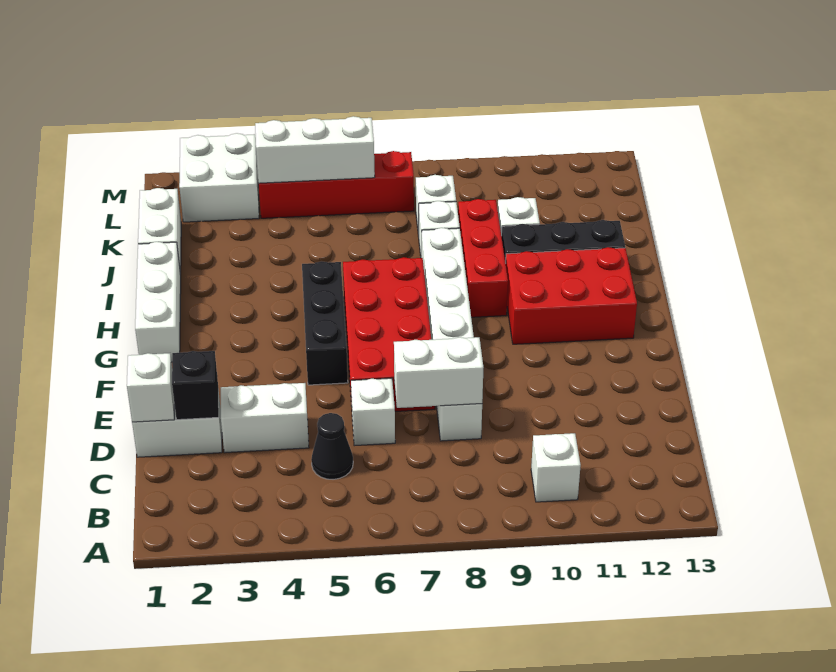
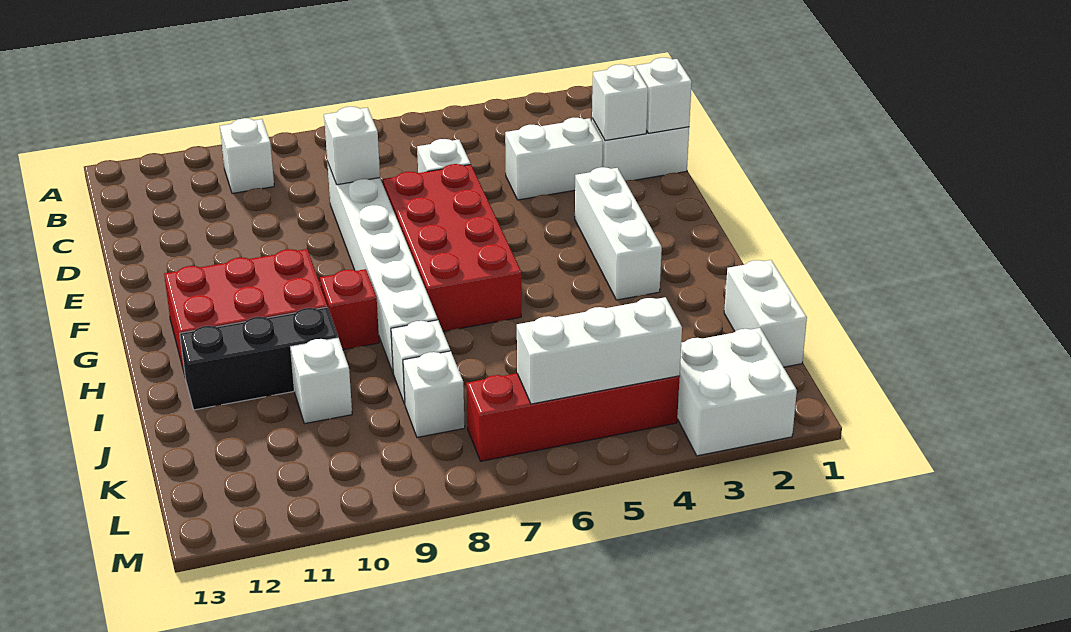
black cone C5 level 1 -> none
black brick D2 level 2 -> white brick D2 level 2
white brick D7:D8 level 2 -> white brick D8 level 2
black brick F5:H5 level 1 -> none
white brick G1:I1 level 1 -> white brick F3:H3 level 1
red brick H9:J9 level 1 -> red brick H9 level 1

